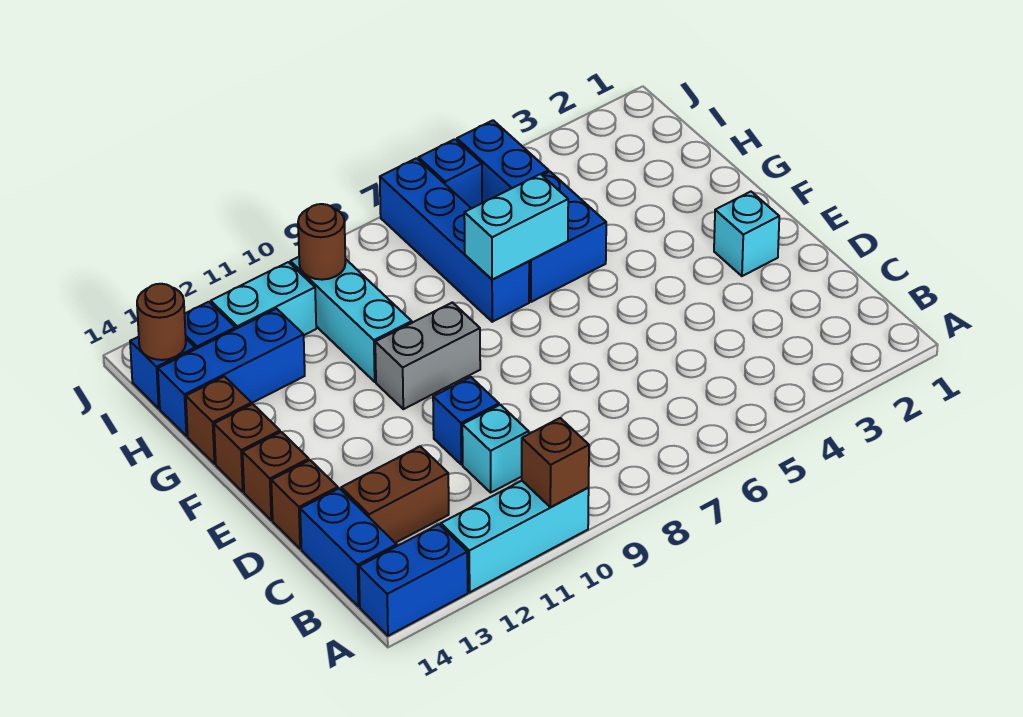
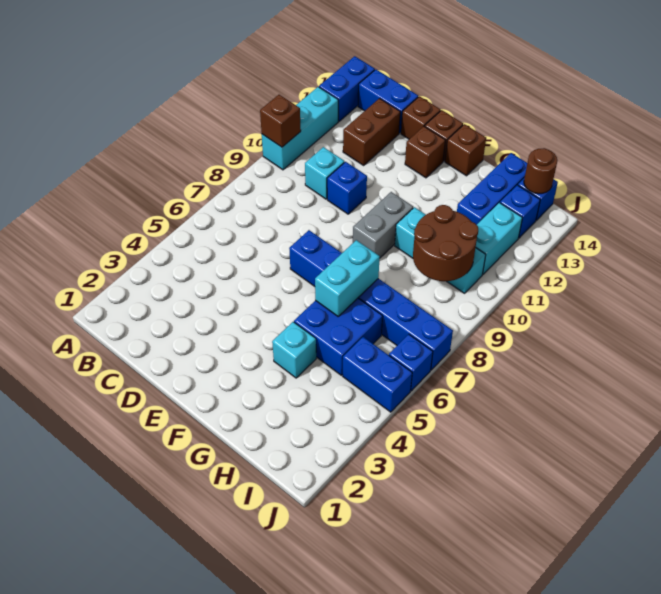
cyan brick E2 level 1 -> cyan brick G4 level 1
blue brick G7:J7 level 1 -> blue brick E7:J7 level 1
brown brick G14 level 1 -> brown brick E13 level 1
brown round brick I10 level 2 -> brown round brick H9:I10 level 2

